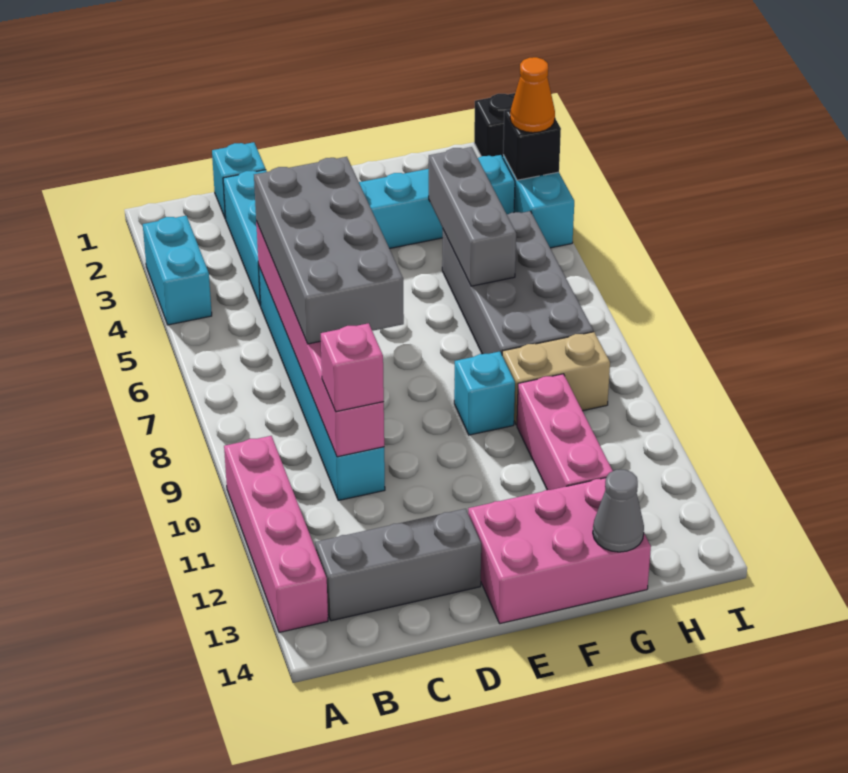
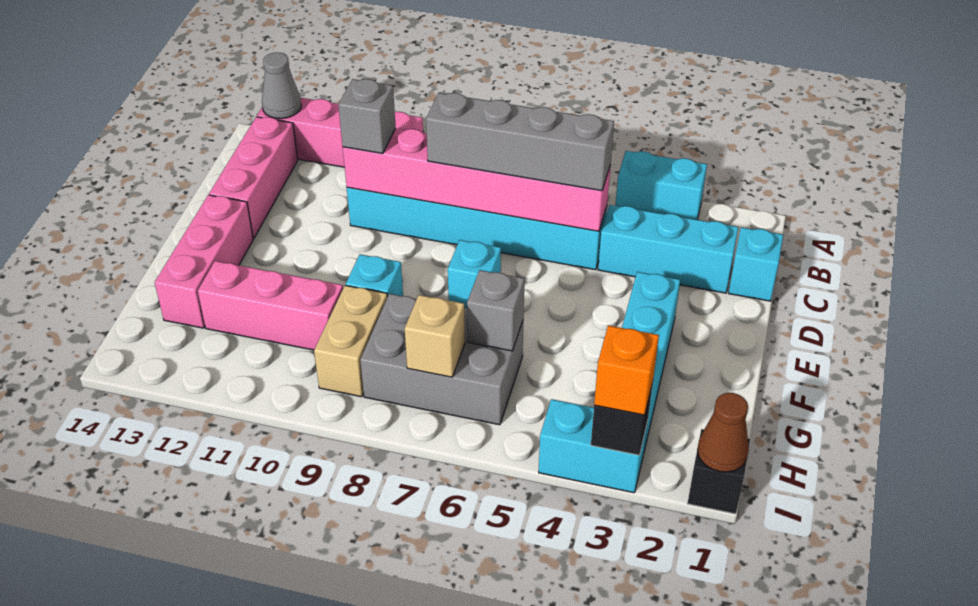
grey brick B13:D13 level 1 -> pink brick B13:D13 level 1
grey brick C5:D8 level 3 -> grey brick C5:C8 level 3
pink brick C10 level 3 -> grey brick C10 level 3
none -> cyan brick E7 level 1
pink brick E13:G14 level 1 -> pink brick E13:G13 level 1
grey brick G4:G6 level 2 -> grey brick G6 level 2
grey brick G5:H8 level 1 -> grey brick G6:H8 level 1
grey cone G14 level 2 -> grey cone A13 level 2
none -> tan brick H7 level 2
none -> brown cone I1 level 2
orange cone I3 level 3 -> orange brick I3 level 3

